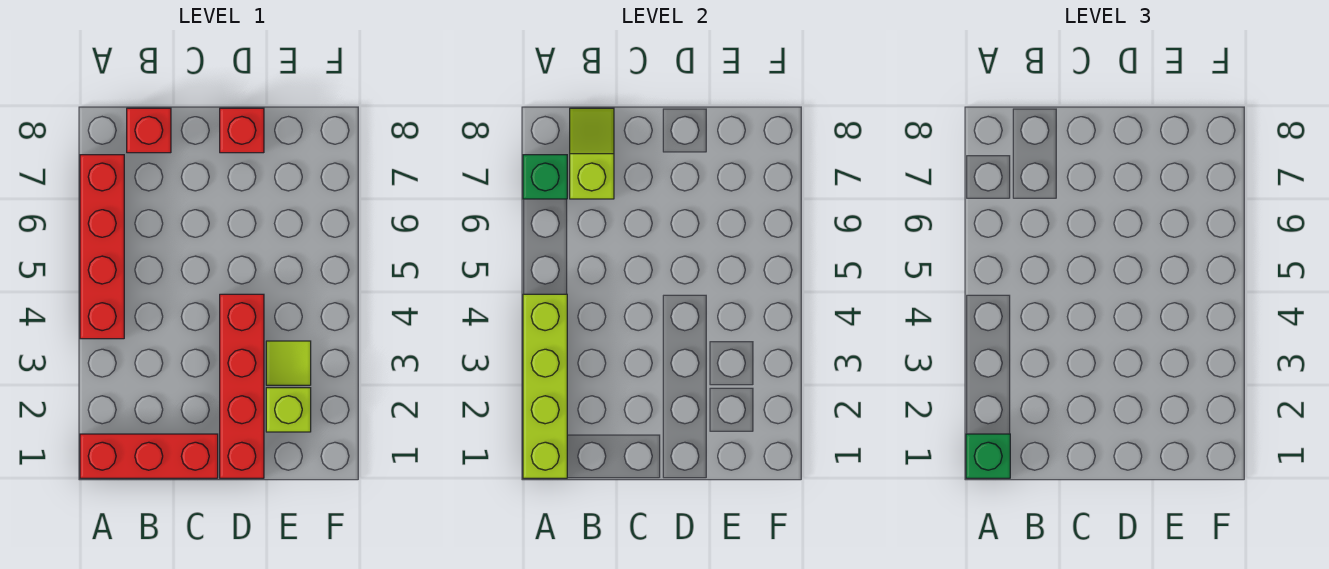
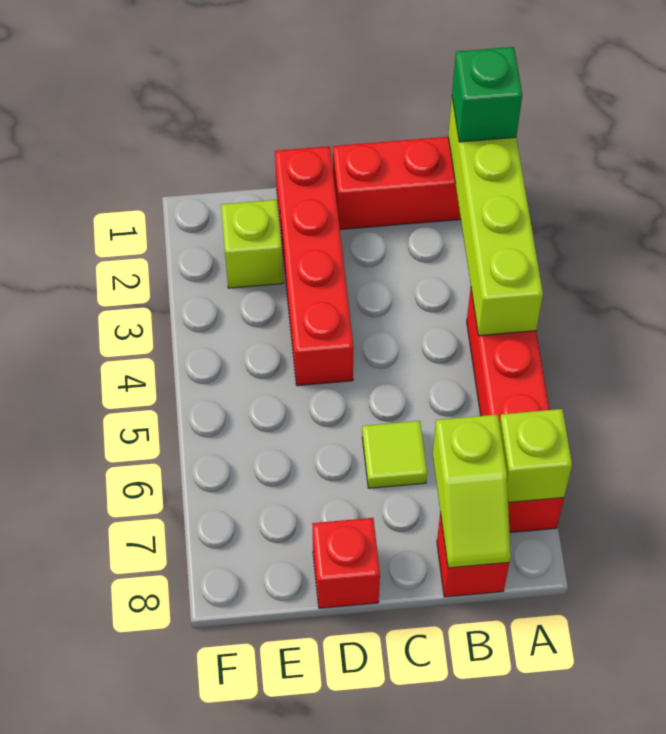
green brick A7 level 2 -> lime brick A7 level 2
lime tile E3 level 1 -> lime tile C6 level 1

